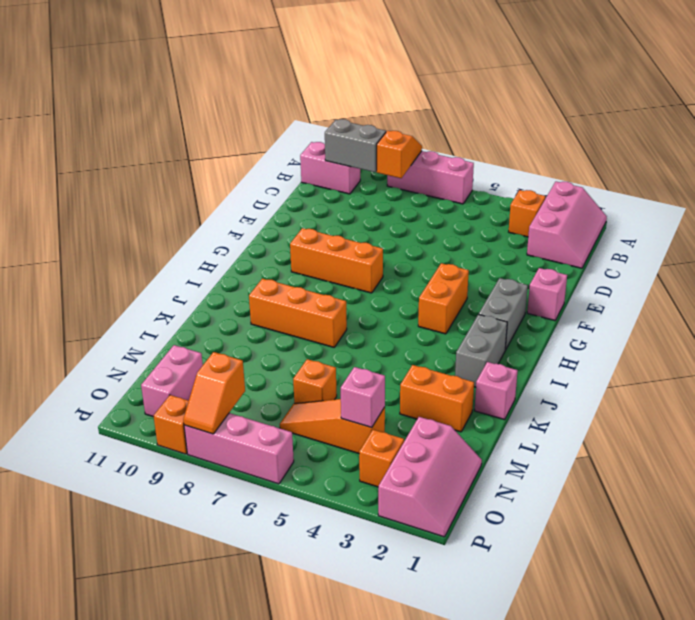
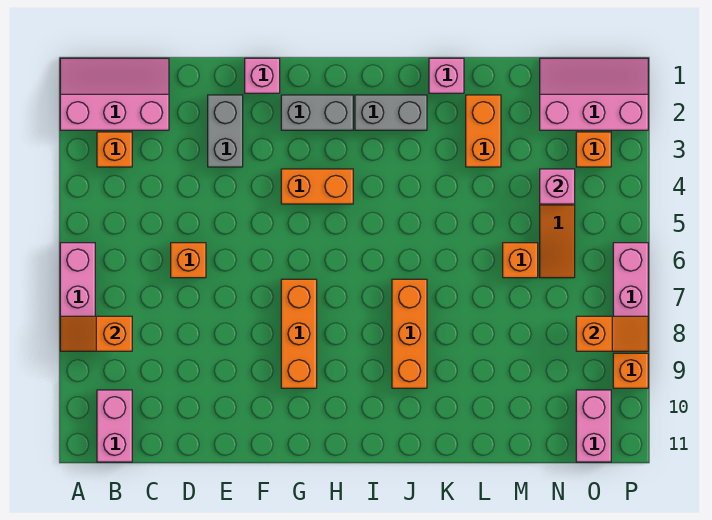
grey brick B9:B10 level 2 -> grey brick E2:E3 level 1
none -> orange brick D6 level 1
pink brick N10:O10 level 1 -> pink brick O10:O11 level 1

